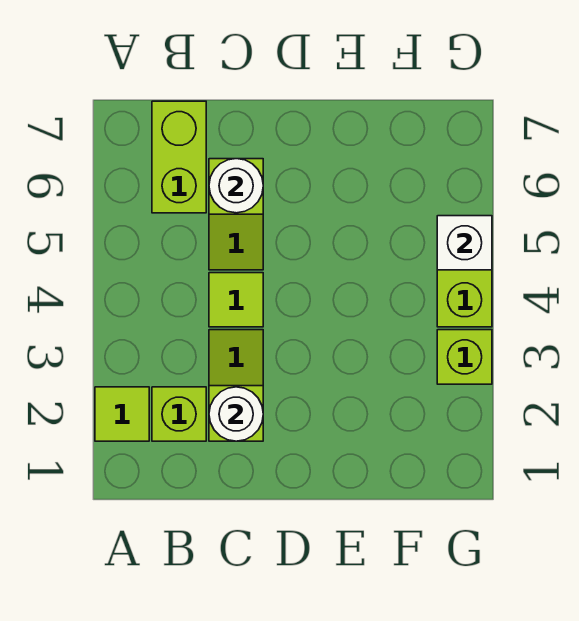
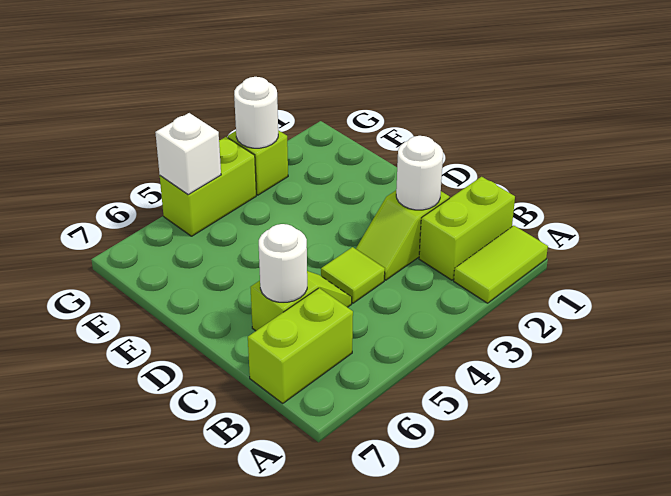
lime tile A2 level 1 -> lime tile A1:A2 level 1
lime brick B2 level 1 -> lime brick B1:B2 level 1
none -> white round brick G3 level 2

